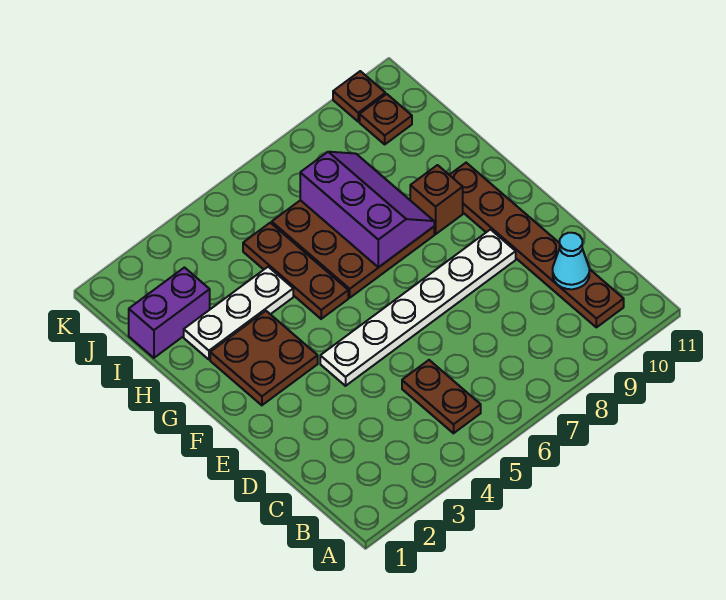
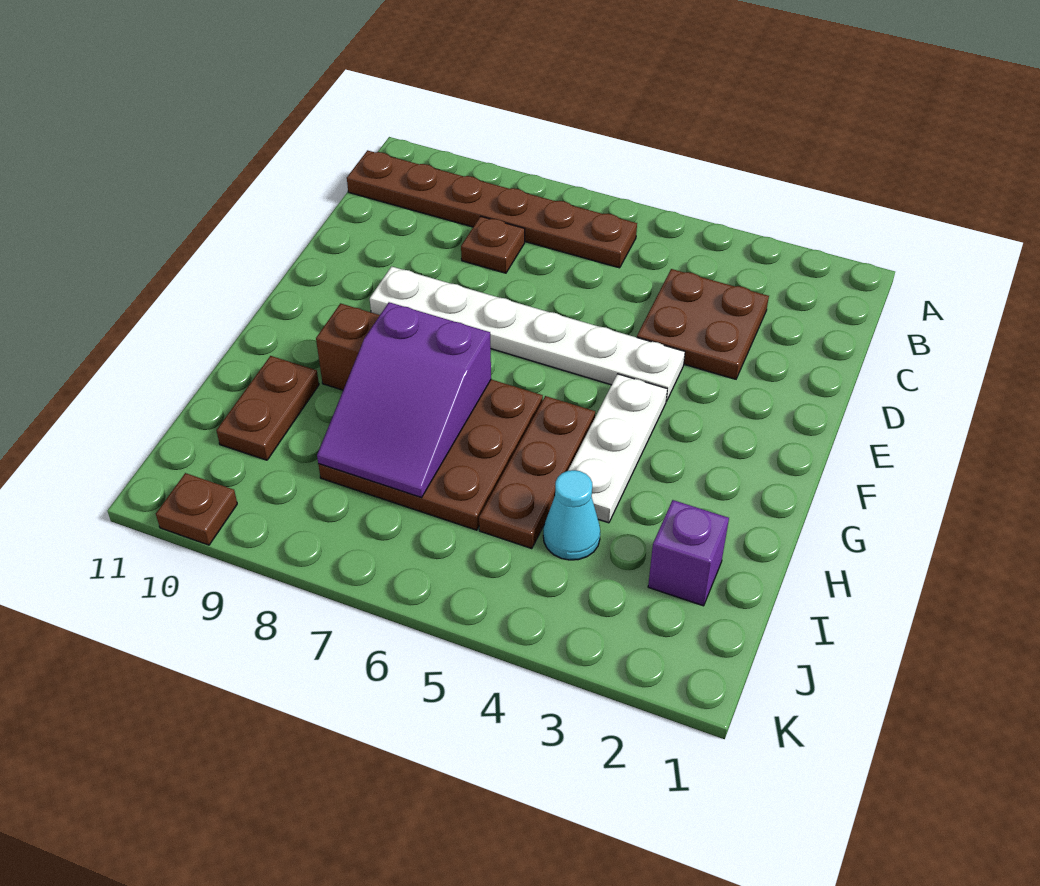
brown plate B5:C5 level 1 -> brown plate H10:I10 level 1
brown plate B10:G10 level 1 -> brown plate B6:B11 level 1
cyan cone C10 level 2 -> cyan cone I4 level 1
brown plate F2:G3 level 1 -> brown plate C3:D4 level 1
purple slope G7:I8 level 2 top 7 -> purple slope G7:I8 level 2 top G
white plate H2:H4 level 1 -> white plate F4:H4 level 1
purple brick I1:I2 level 1 -> purple brick I2 level 1
brown plate J10 level 1 -> brown plate C8 level 1

